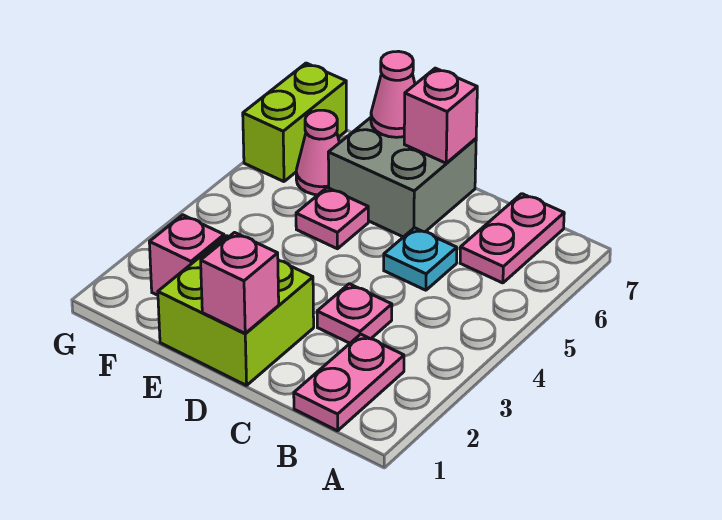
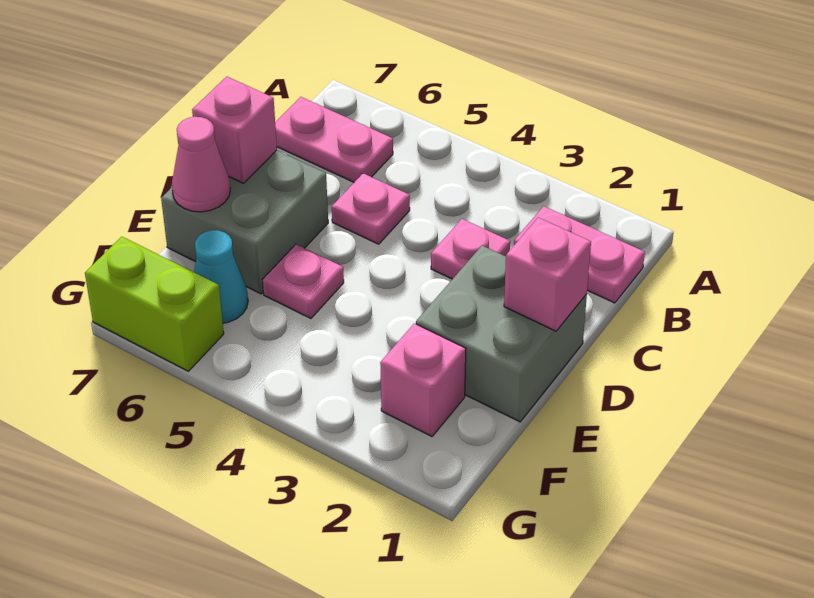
cyan plate C5 level 1 -> pink plate C5 level 1
lime brick D1:E2 level 1 -> grey brick D1:E2 level 1
pink cone F6 level 1 -> cyan cone F6 level 1

